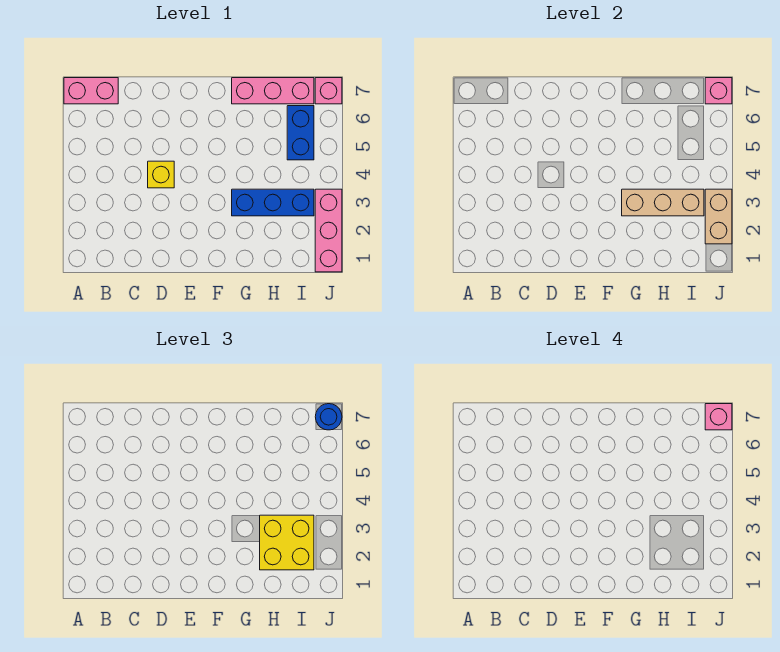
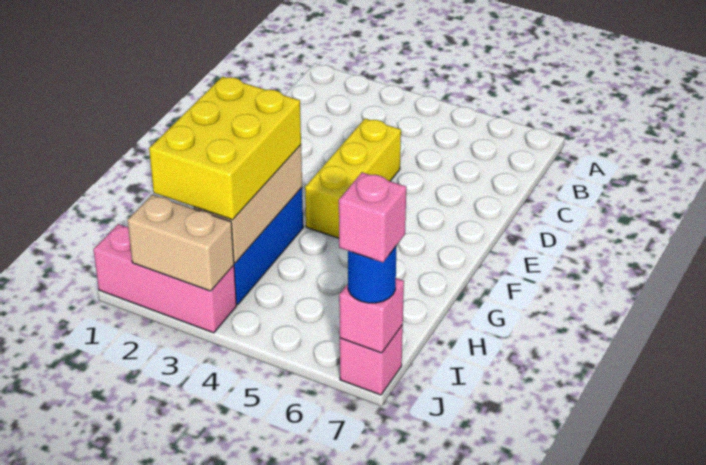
pink brick A7:B7 level 1 -> none
yellow brick D4 level 1 -> yellow brick D4:F4 level 1
pink brick G7:I7 level 1 -> none
yellow brick H2:I3 level 3 -> yellow brick G2:I3 level 3
blue brick I5:I6 level 1 -> none

